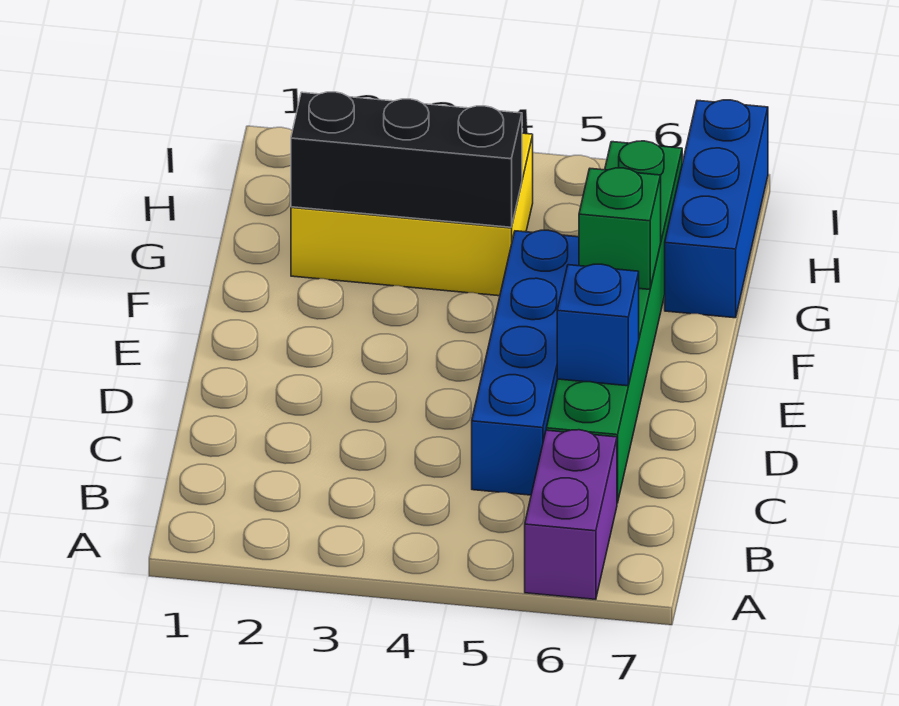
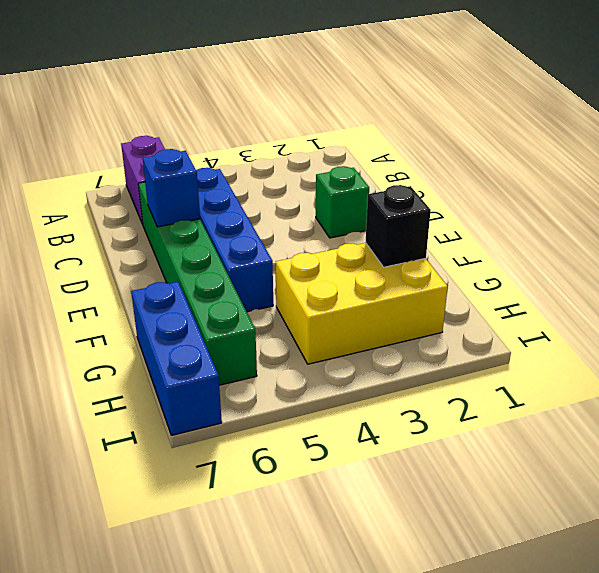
green brick F6 level 2 -> green brick D2 level 1
black brick G2:G4 level 2 -> black brick G2 level 2

